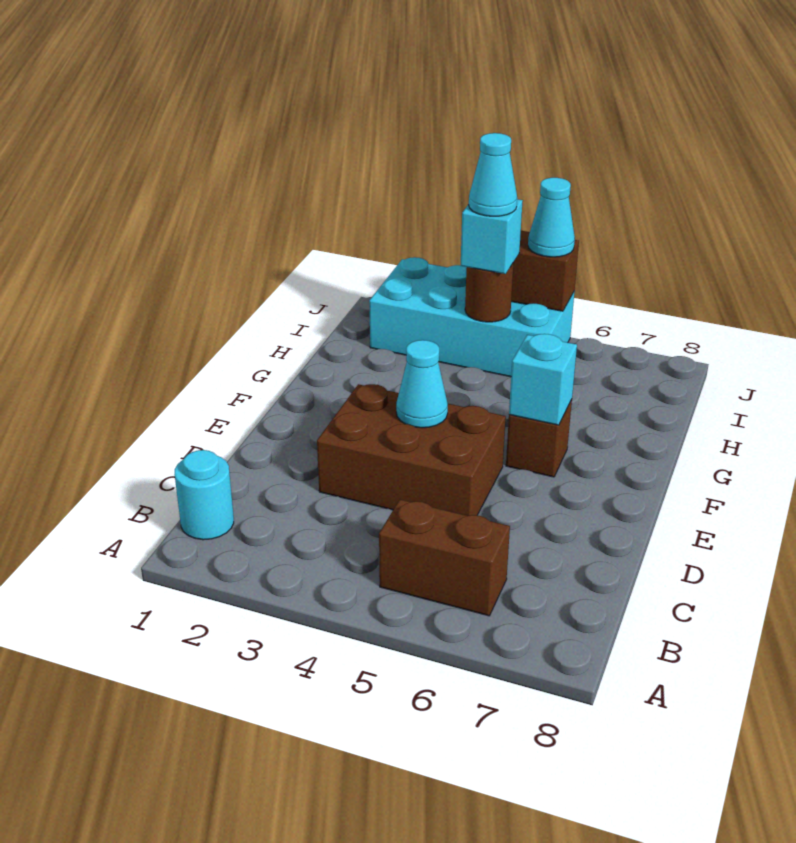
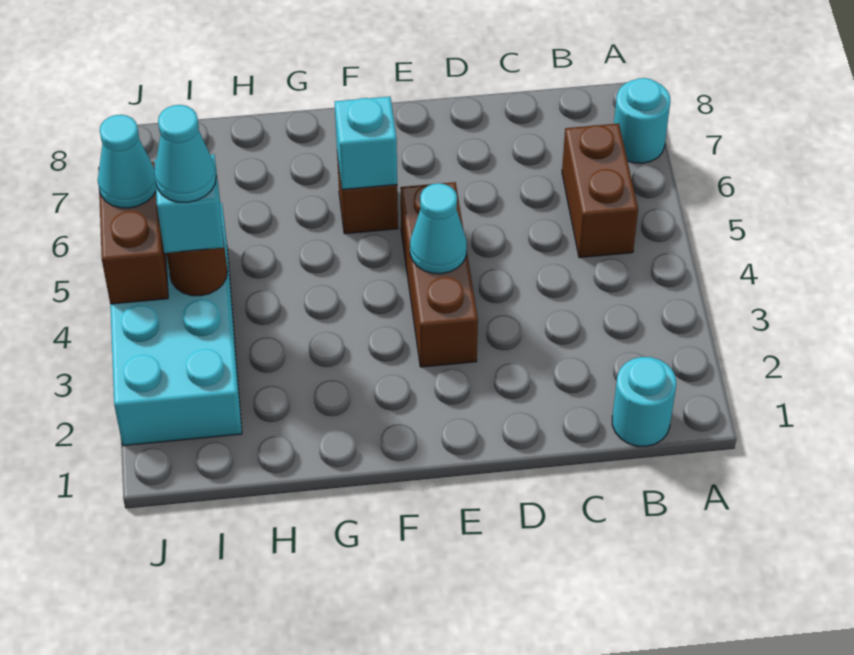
none -> cyan round brick A7 level 1
brown brick D3:E5 level 1 -> brown brick E3:E5 level 1

